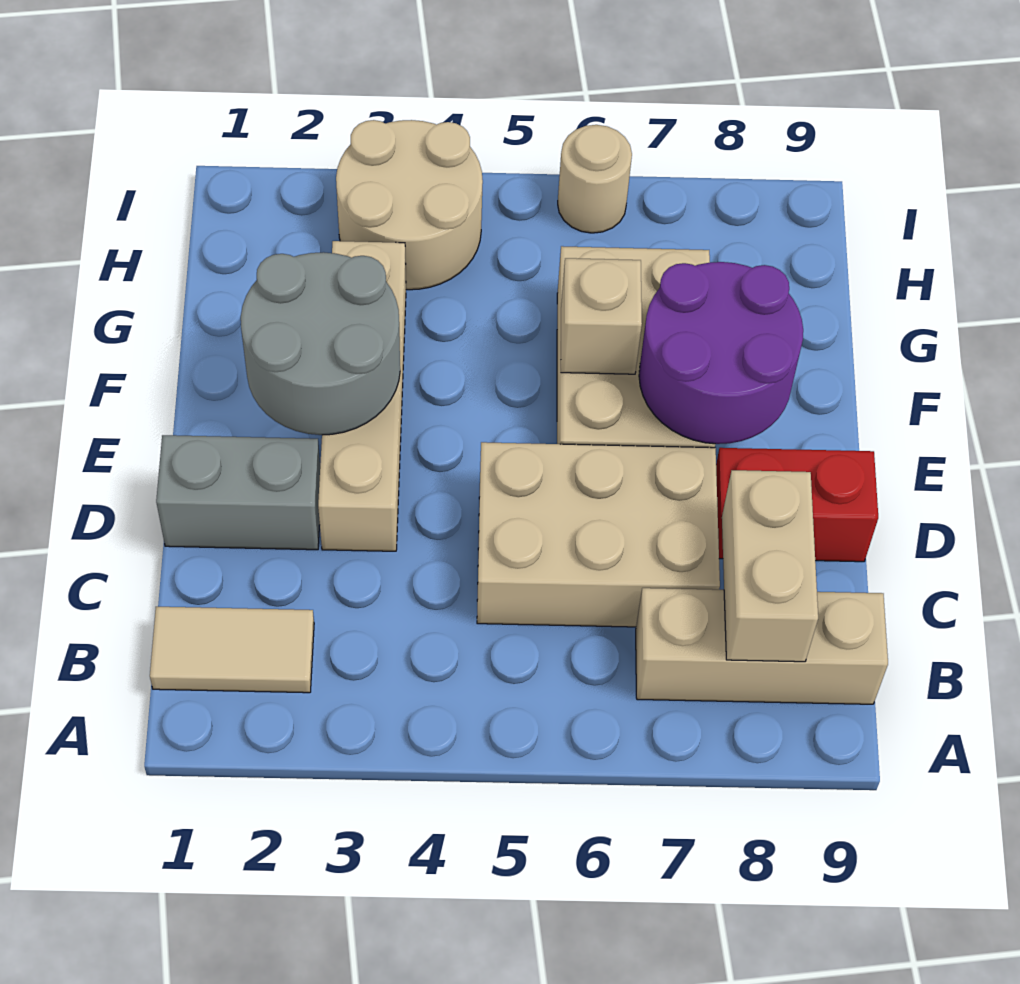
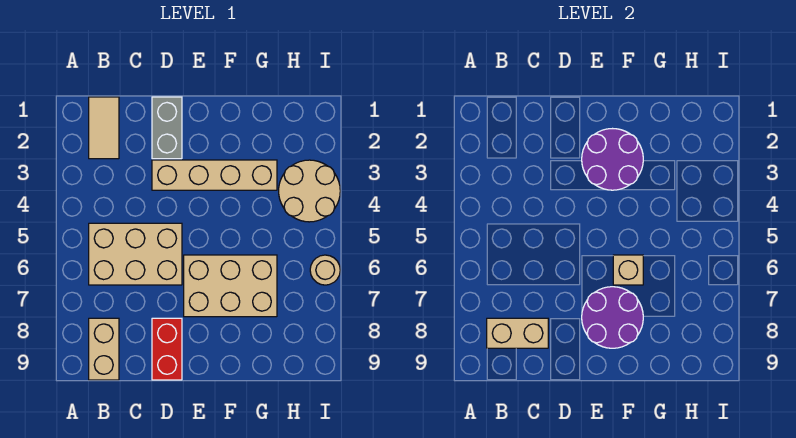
tan brick B7:B9 level 1 -> tan brick B8:B9 level 1
tan brick C5:D7 level 1 -> tan brick B5:D6 level 1
grey round brick E2:F3 level 2 -> purple round brick E2:F3 level 2

